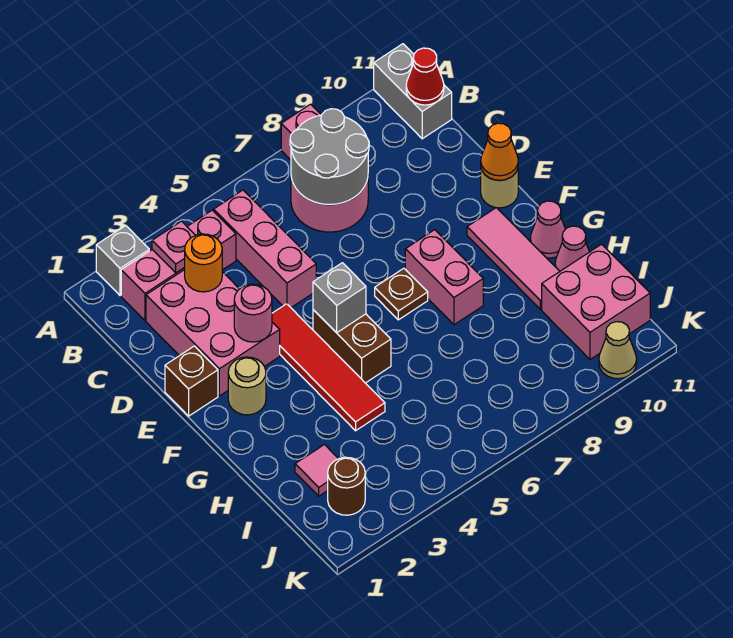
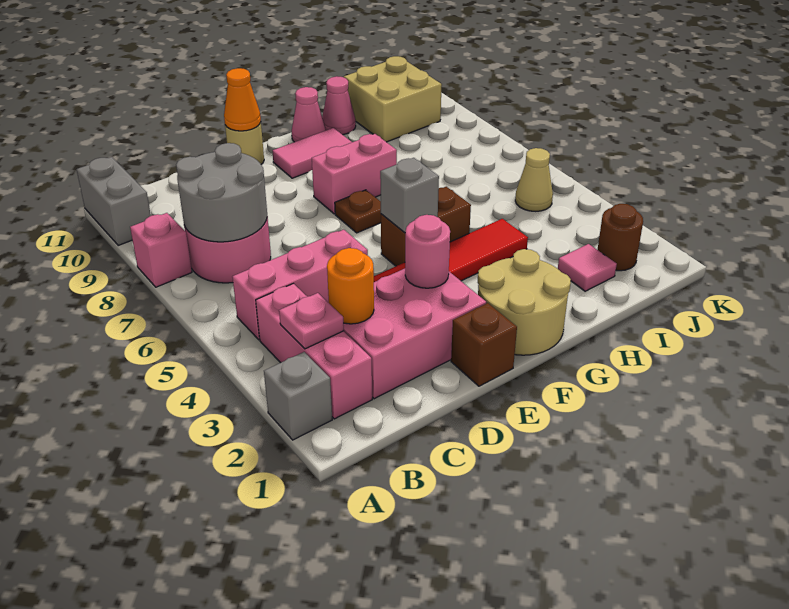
grey brick A11:B11 level 1 -> grey brick A10:A11 level 1
red cone B11 level 2 -> none
tan round brick F2 level 1 -> tan round brick F1:G2 level 1
pink tile F10:H10 level 1 -> pink tile F10:G10 level 1
pink brick I10:J11 level 1 -> tan brick I10:J11 level 1
tan cone K10 level 1 -> tan cone J5 level 1

